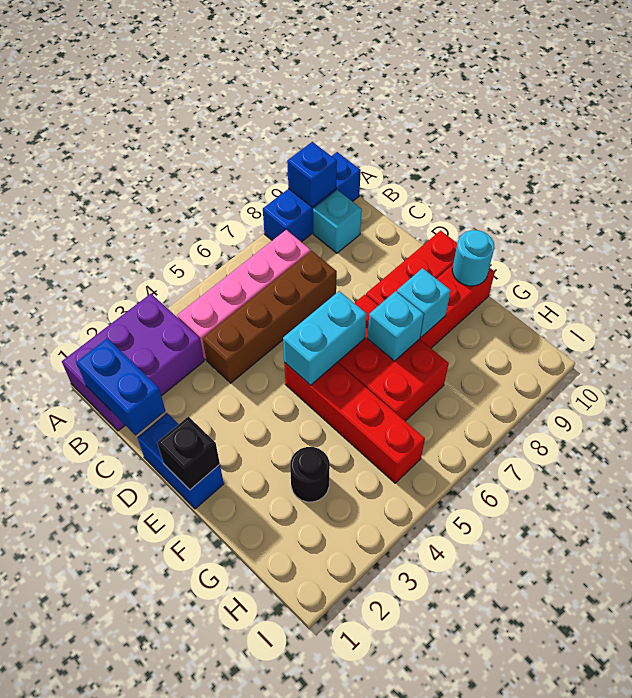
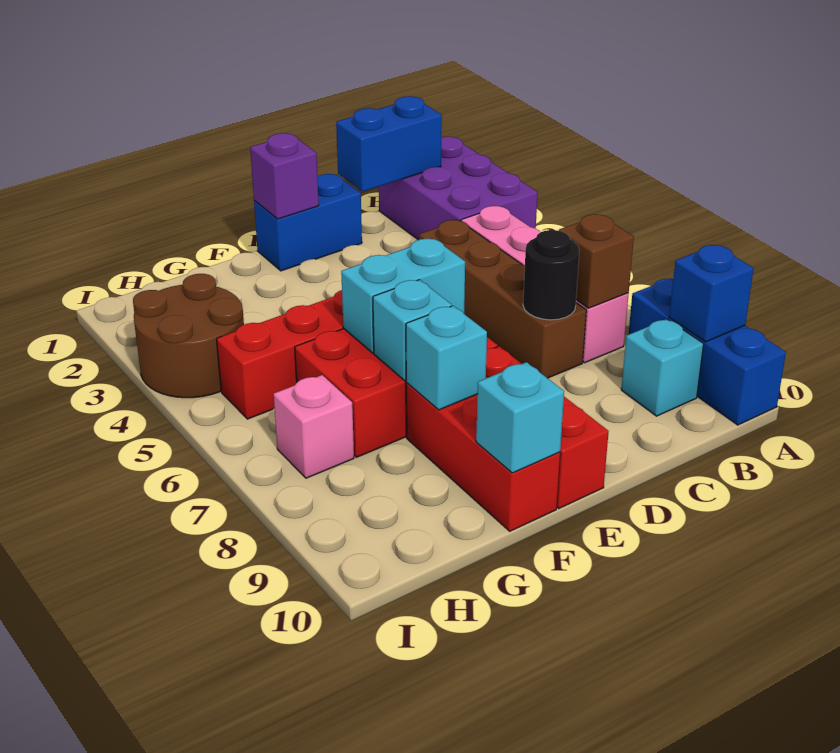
none -> brown brick B7 level 2
black brick E1 level 2 -> purple brick E1 level 2
cyan brick E5:E6 level 2 -> cyan brick E6:F6 level 2
cyan round brick F10 level 2 -> cyan brick F10 level 2
black round brick G3 level 1 -> black round brick C7 level 2
none -> brown round brick H3:I4 level 1
none -> pink brick H7 level 1

